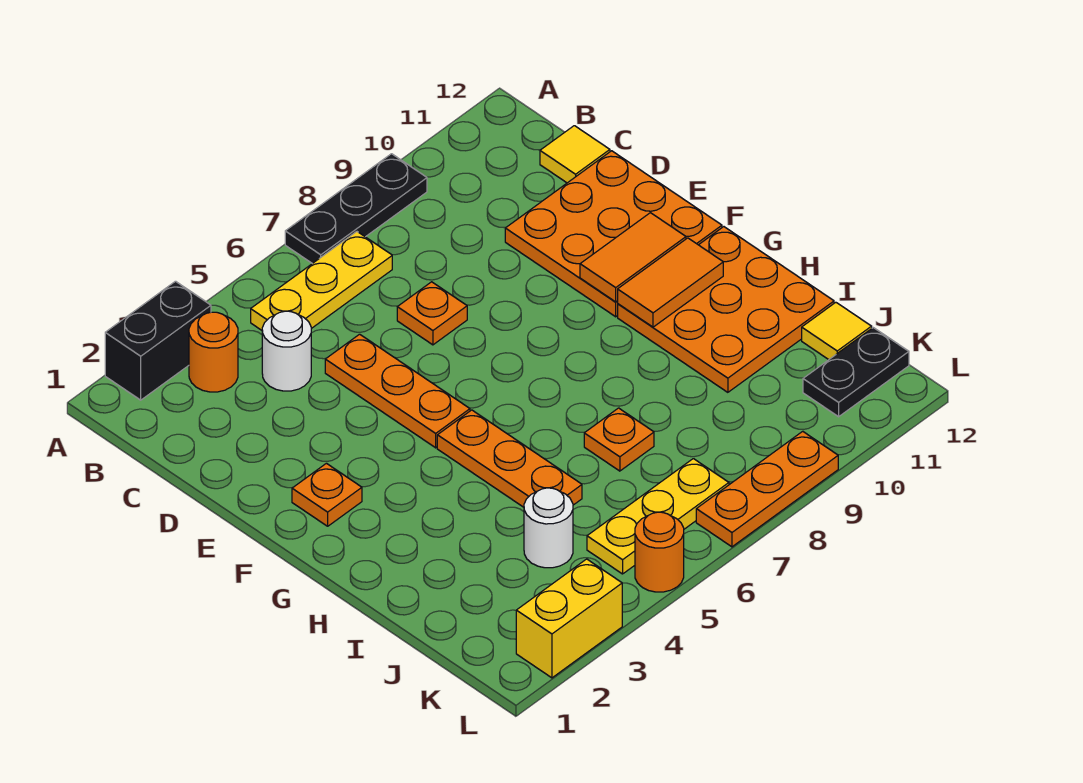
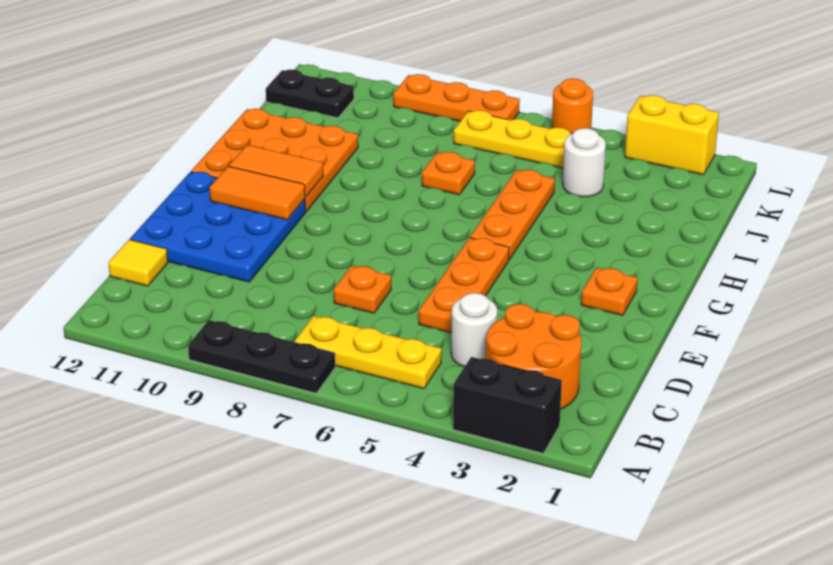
orange round brick B3 level 1 -> orange round brick B2:C3 level 1
orange plate D10:F12 level 1 -> blue plate D10:F12 level 1
yellow tile J12 level 1 -> none

